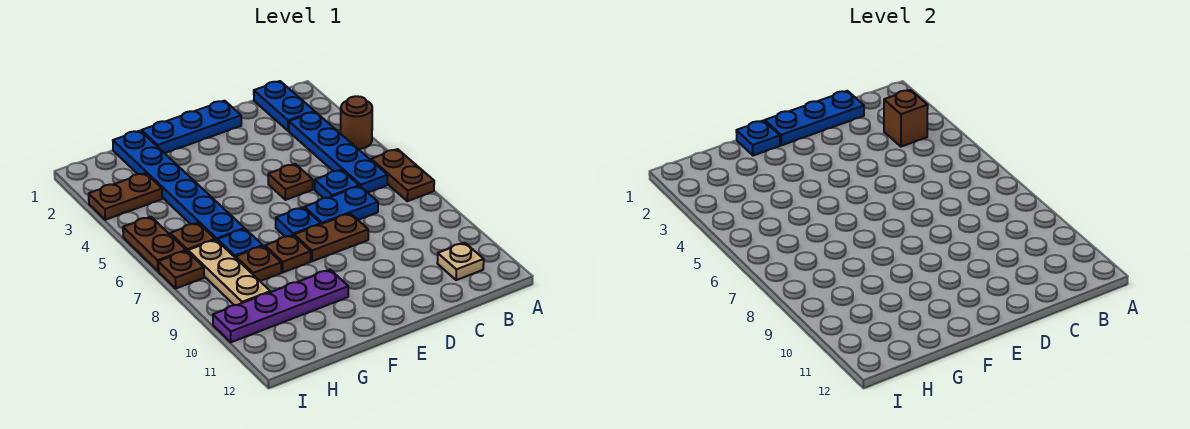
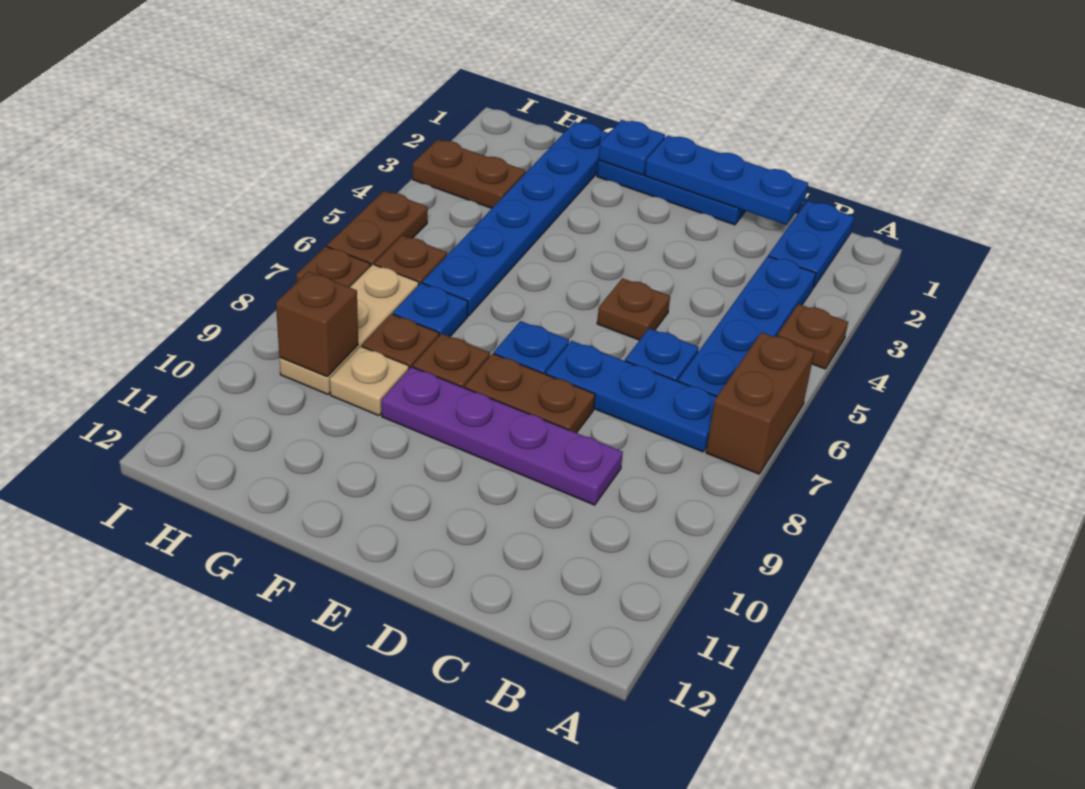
brown round brick A4 level 1 -> brown plate A4 level 1
brown plate A6:A7 level 1 -> brown brick A6:A7 level 1
brown brick B3 level 2 -> brown brick H9 level 2
tan plate B11 level 1 -> tan plate G9 level 1
blue plate C7:D7 level 1 -> blue plate B7:D7 level 1
purple plate F10:I10 level 1 -> purple plate C9:F9 level 1

